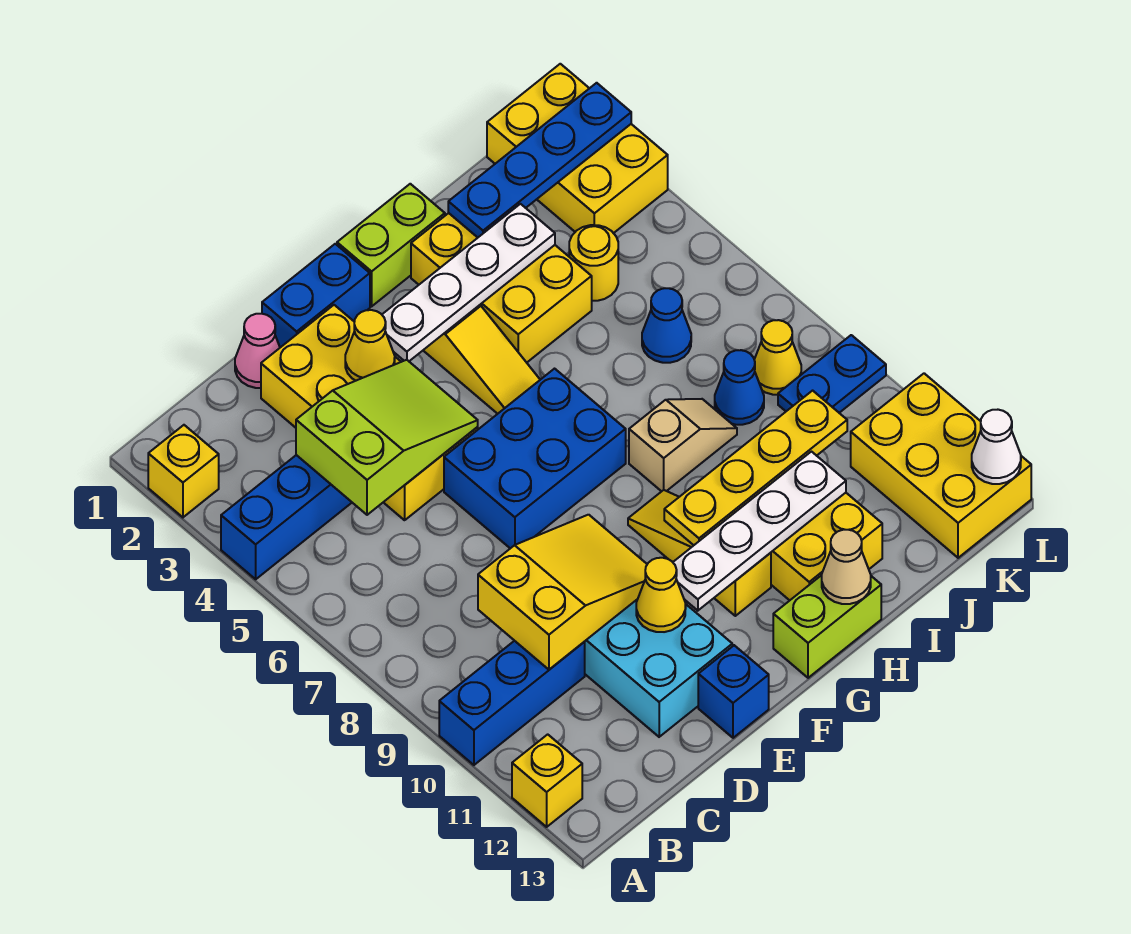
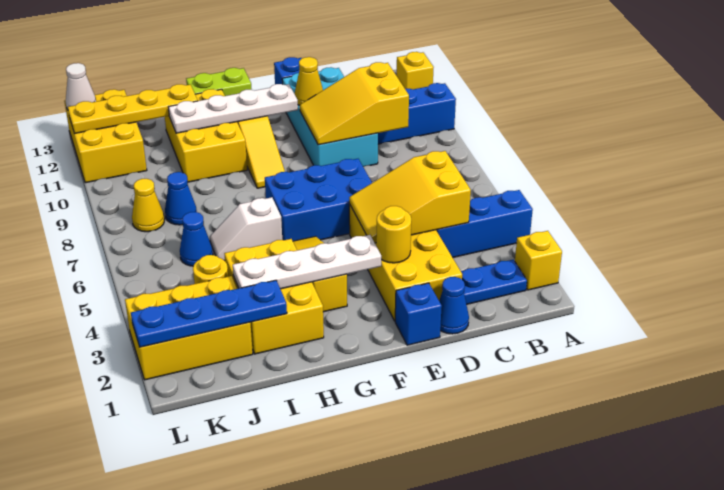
lime slope C4:E5 level 2 top C -> yellow slope C4:E5 level 2 top C
pink cone D1 level 1 -> blue cone D1 level 1
blue brick E1:F1 level 1 -> blue brick E1 level 1
yellow cone E3 level 2 -> yellow round brick E3 level 2
lime brick G1:H1 level 1 -> none
yellow plate G10:J10 level 2 -> yellow plate I12:L12 level 2
none -> white slope H6:I6 level 1 top H
tan slope H8:I8 level 1 top H -> none
tan cone H13 level 2 -> none
yellow brick K1:L3 level 1 -> yellow brick J2:L3 level 1
blue plate K9:L9 level 1 -> blue plate B2:C2 level 1

